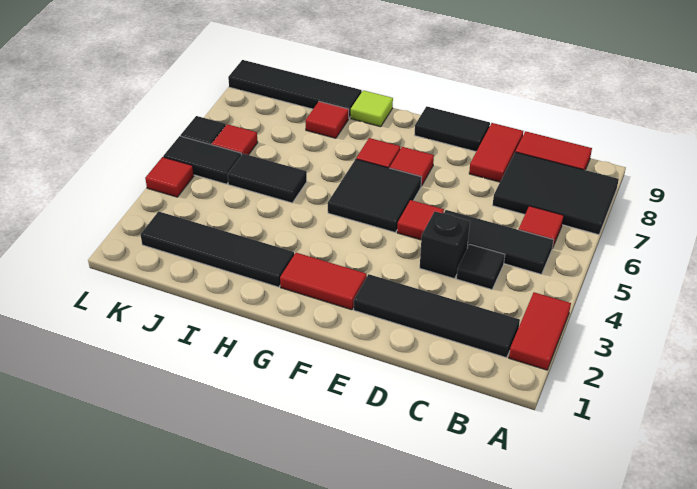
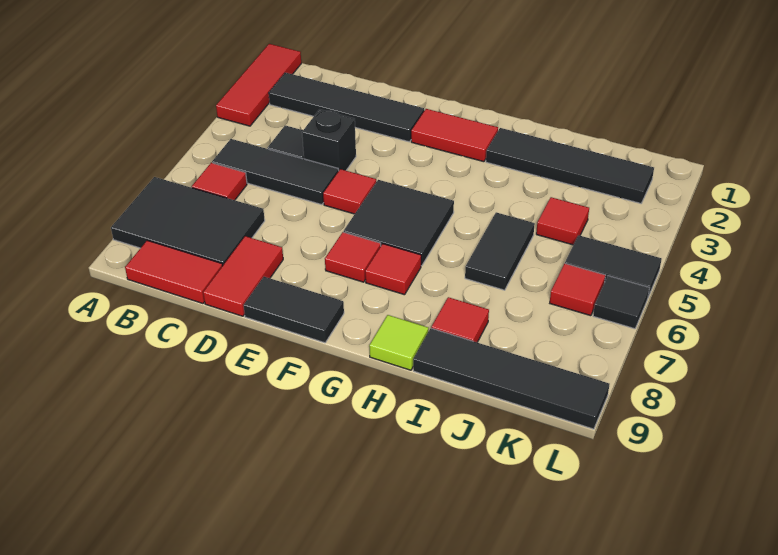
red tile A2:A3 level 1 -> red tile A1:A3 level 1
black tile I5:J5 level 1 -> black tile I5:I6 level 1
red tile L4 level 1 -> red tile J4 level 1

